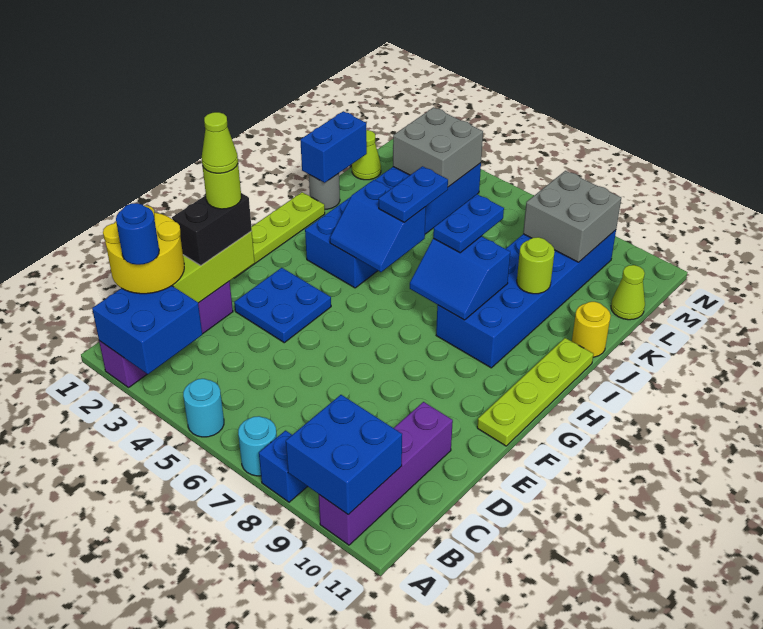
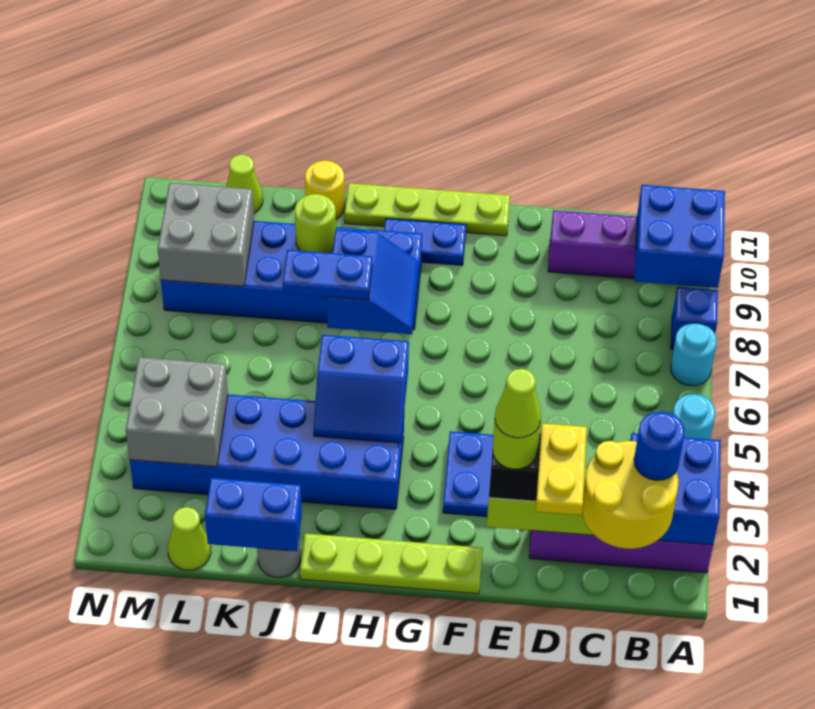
none -> yellow plate D1:D2 level 4
blue slope H4:I5 level 2 top I -> blue slope H4:I5 level 2 top 5
blue plate I5:J5 level 3 -> blue plate G10:H10 level 1

